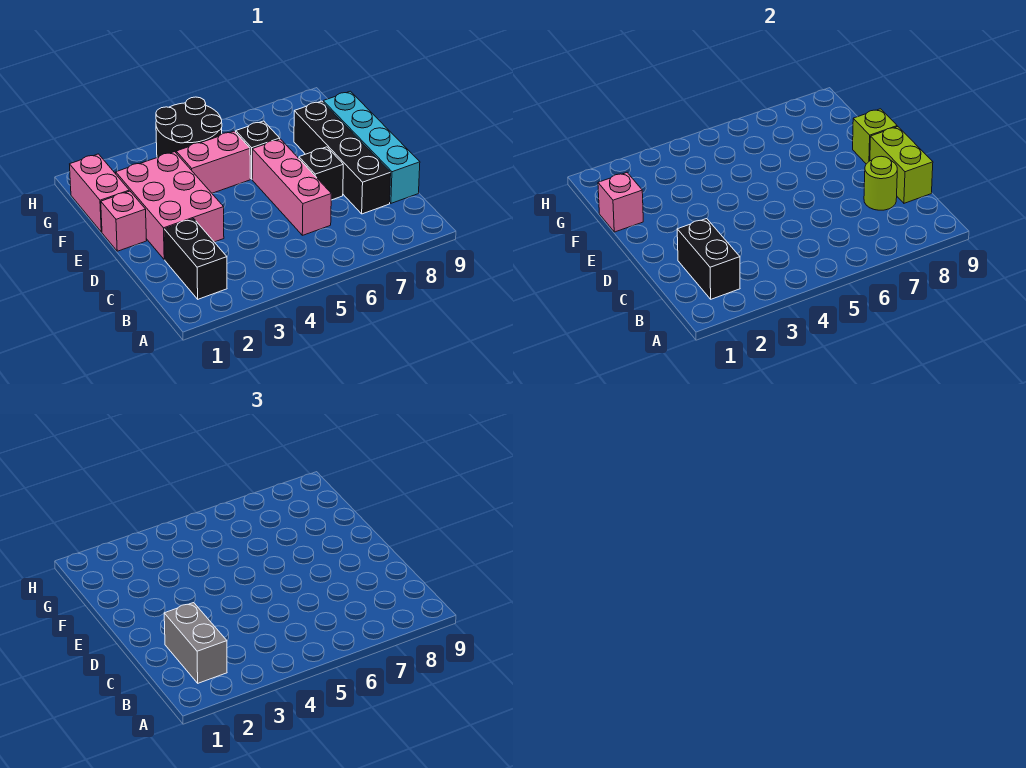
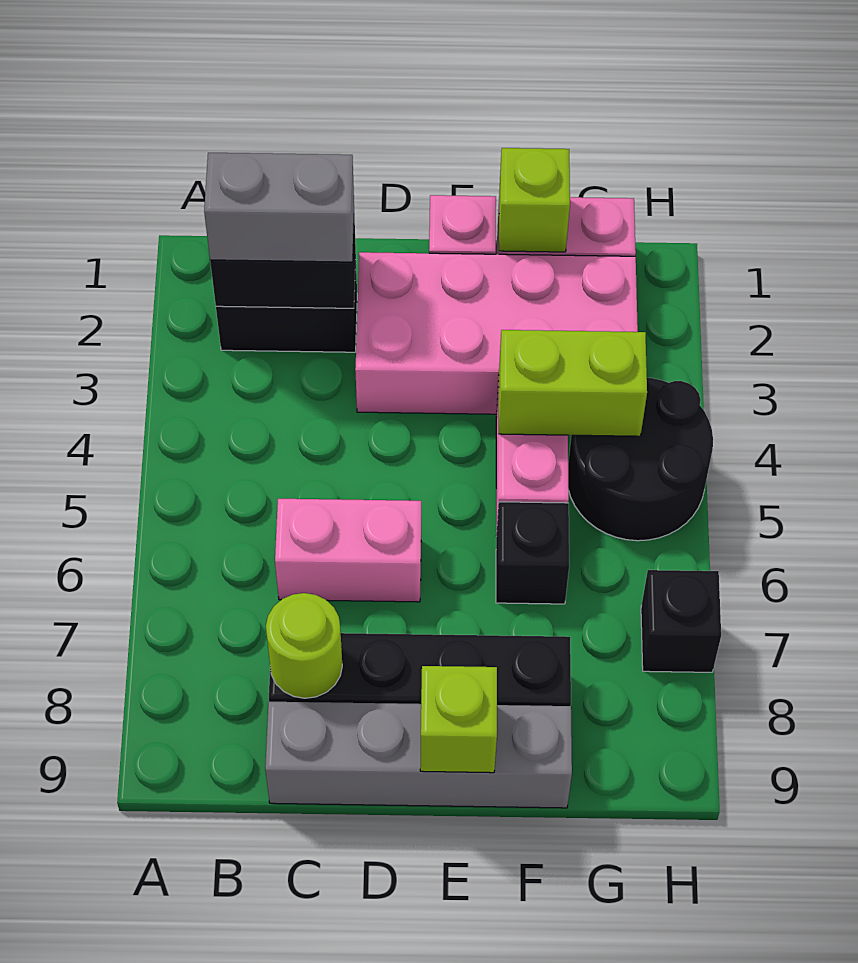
pink brick C6:E6 level 1 -> pink brick C6:D6 level 1
cyan brick C9:F9 level 1 -> grey brick C9:F9 level 1
lime brick C9:D9 level 2 -> lime brick F4:G4 level 2
pink brick D2:F3 level 1 -> pink brick D2:G3 level 1
black brick D7 level 1 -> black brick H7 level 1
pink brick F1 level 2 -> lime brick F1 level 2

